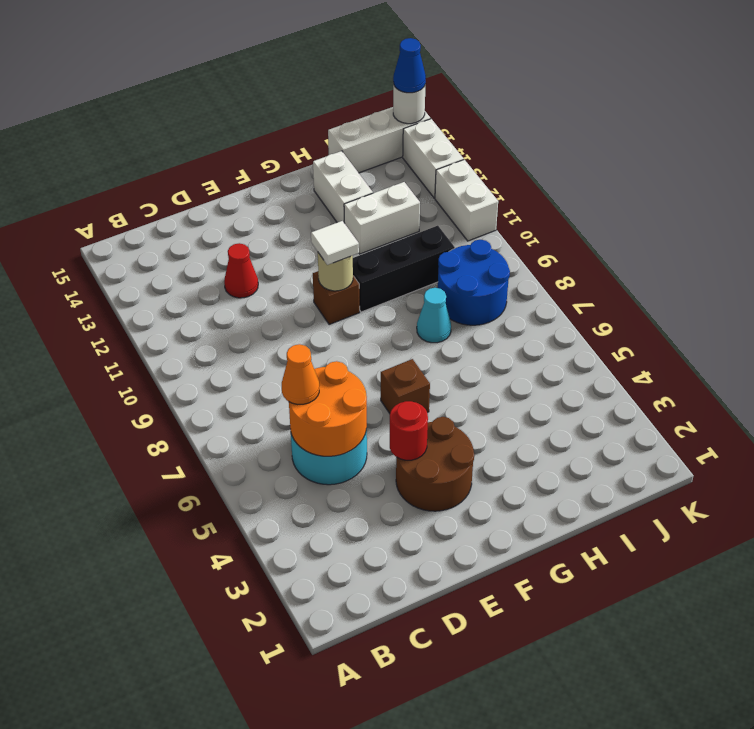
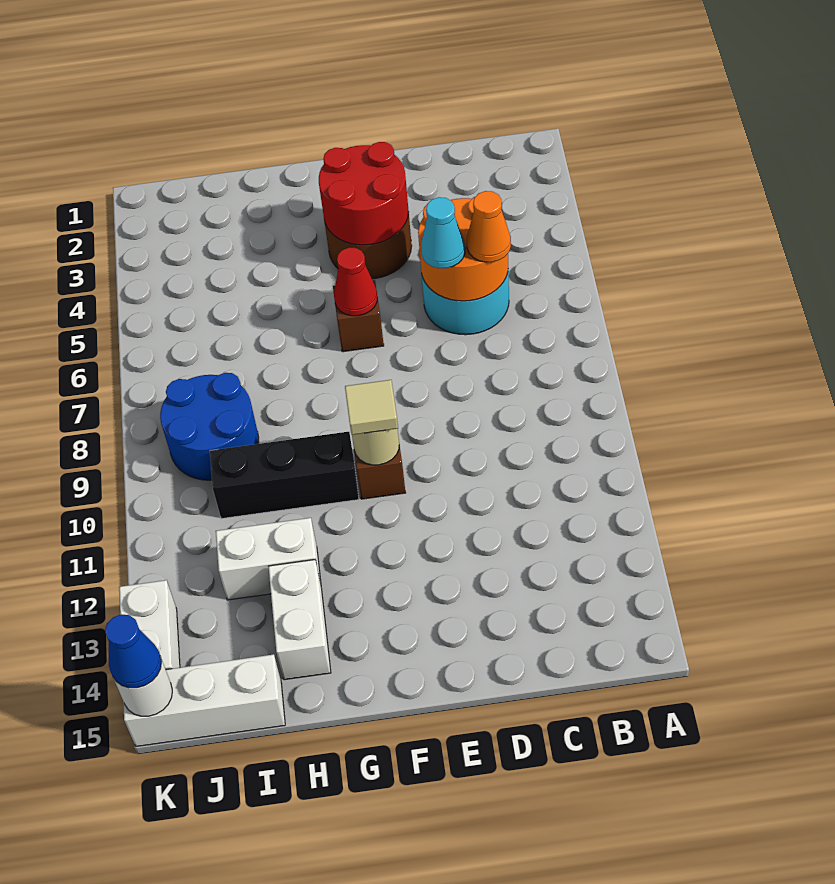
red cone D12 level 1 -> red cone F6 level 2
red round brick E4 level 2 -> red round brick E3:F4 level 2
white tile F10 level 3 -> tan tile F10 level 3
cyan cone H8 level 1 -> cyan cone D6 level 3
white brick K11:K12 level 1 -> none

